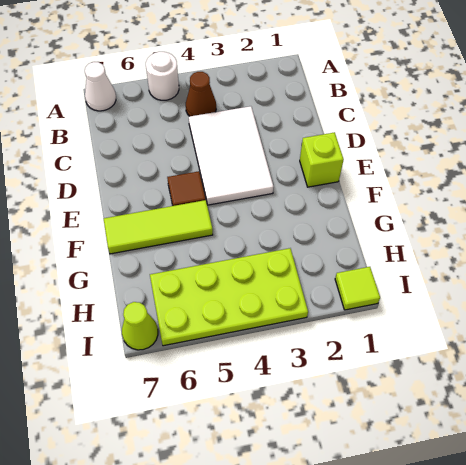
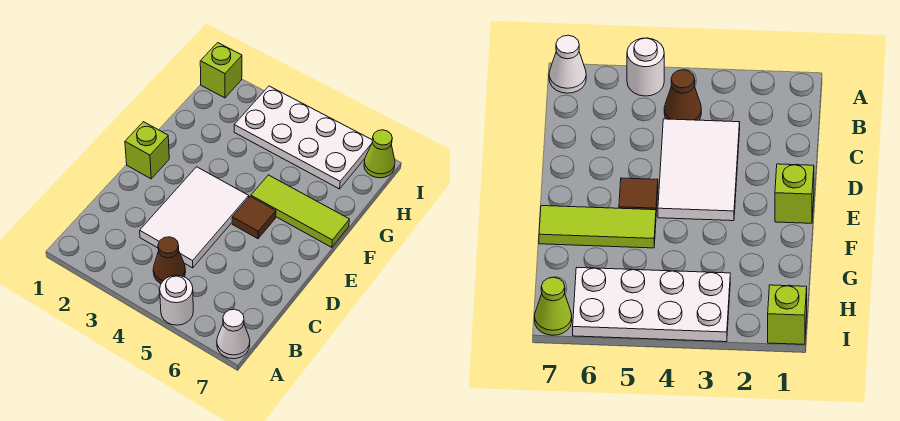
lime plate H3:I6 level 1 -> white plate H3:I6 level 1
lime tile I1 level 1 -> lime brick I1 level 1

